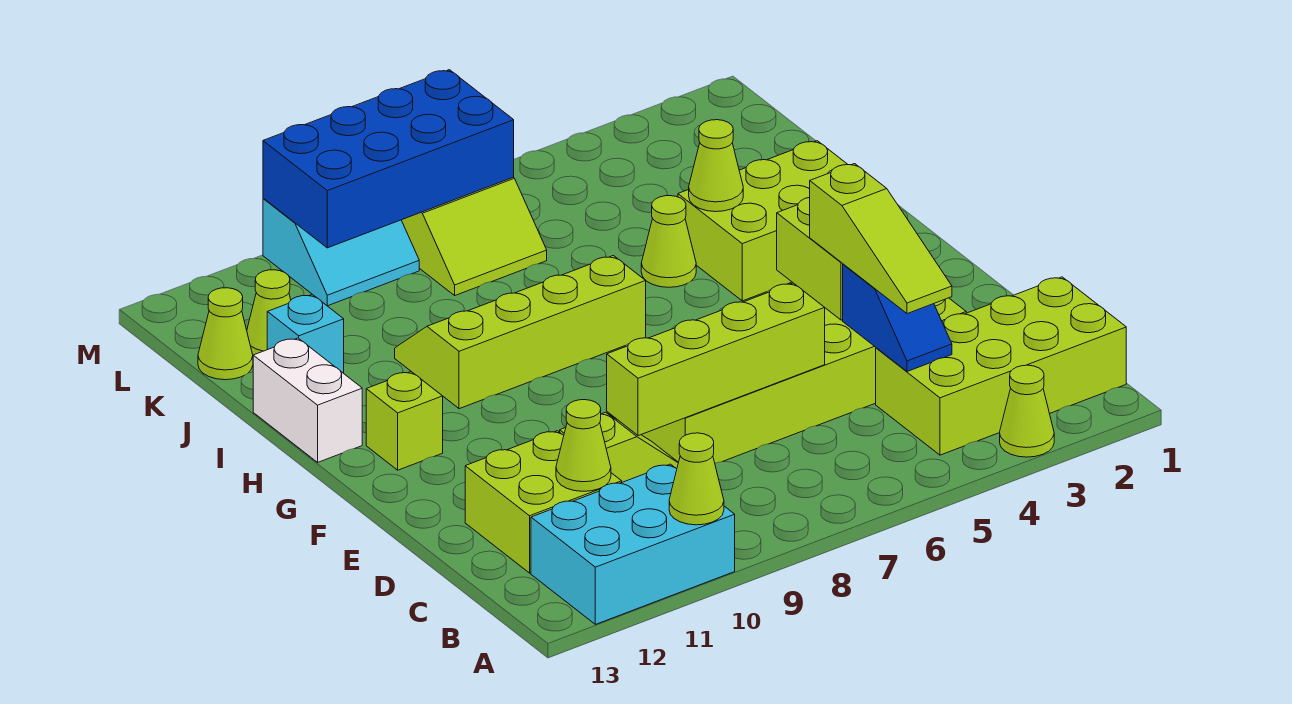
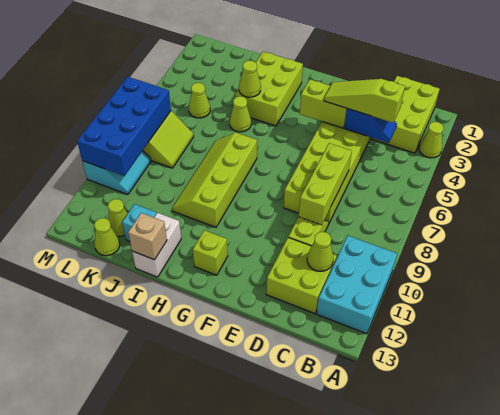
lime cone A10 level 2 -> lime cone K5 level 1
lime brick B1:C4 level 1 -> lime brick B1:C3 level 1
lime slope C4:E4 level 3 top E -> lime slope C4:E4 level 3 top C
lime brick D6:D9 level 2 -> lime brick D7:D9 level 2
white brick H13:I13 level 1 -> white brick I12:I13 level 1
none -> tan brick I13 level 2

